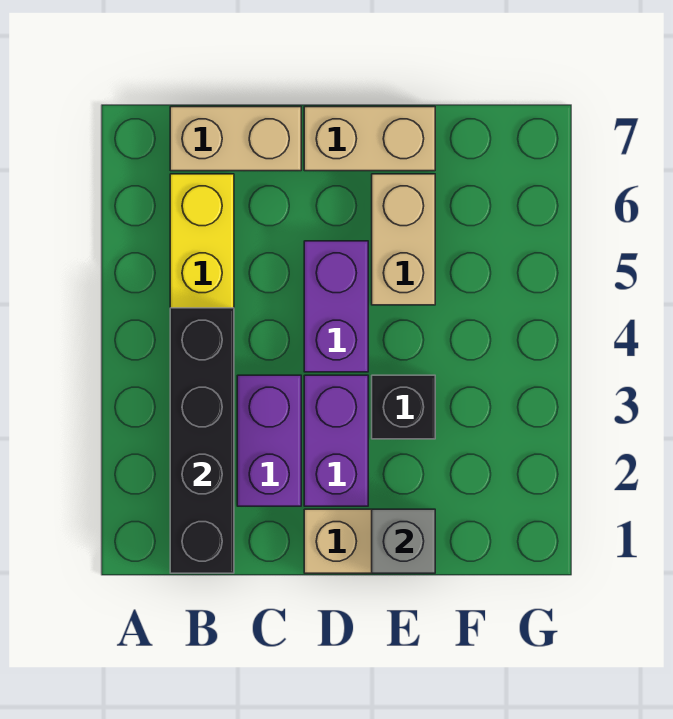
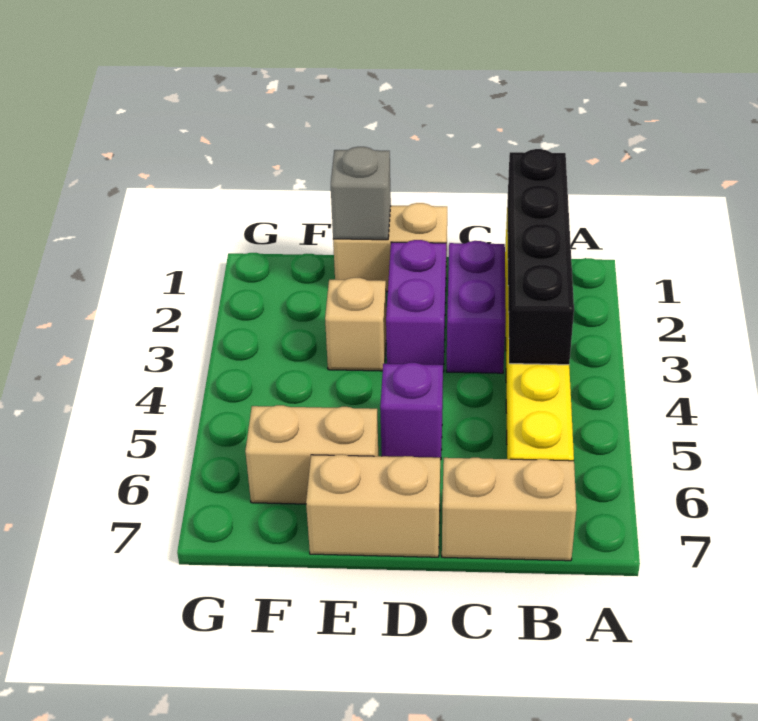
purple brick D4:D5 level 1 -> purple brick D5 level 1
black brick E3 level 1 -> tan brick E3 level 1
tan brick E5:E6 level 1 -> tan brick E6:F6 level 1

